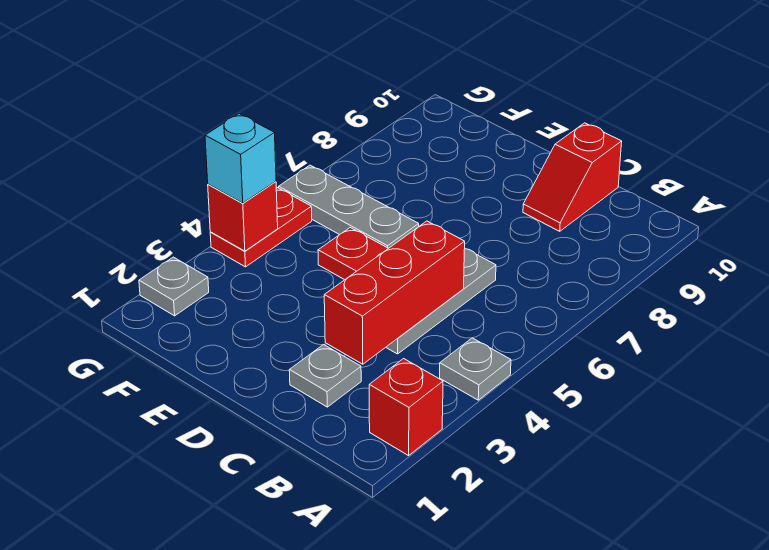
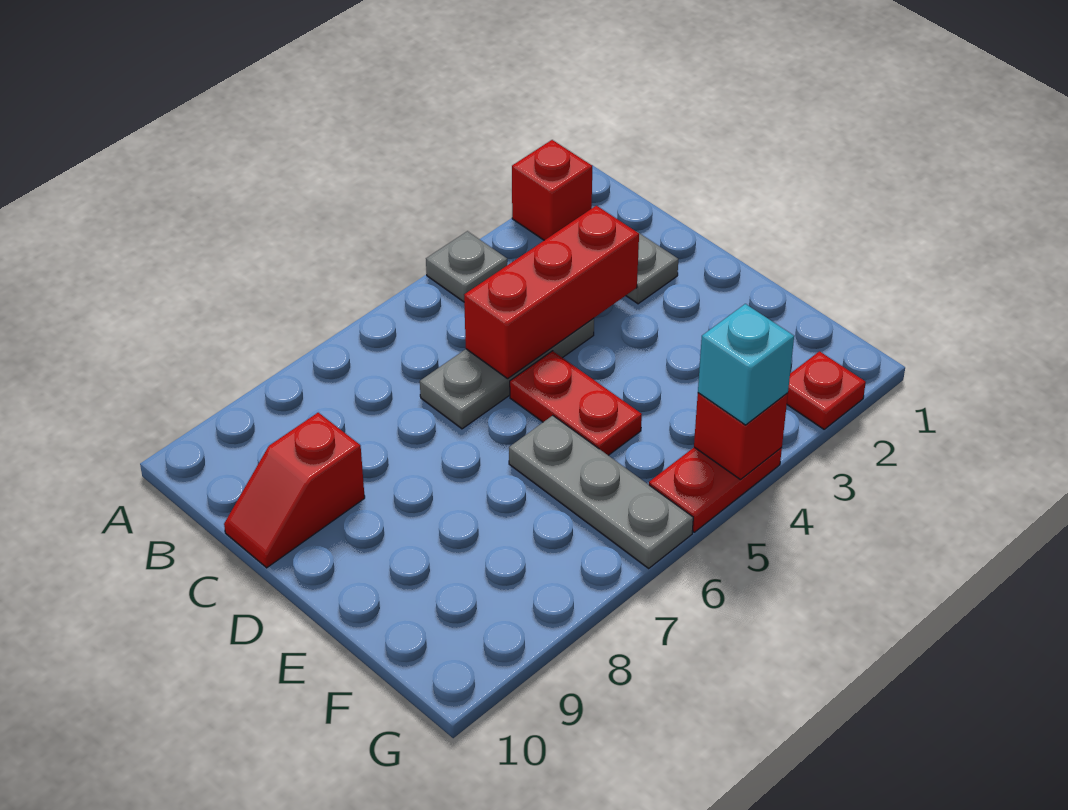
red slope C9:C10 level 1 top 10 -> red slope C9:C10 level 1 top 9
grey plate G2 level 1 -> red plate G2 level 1

